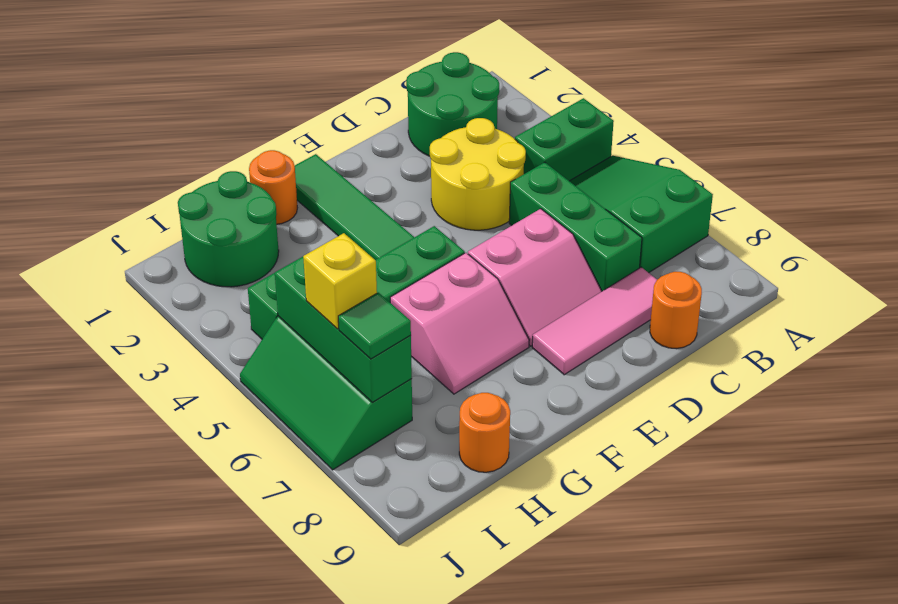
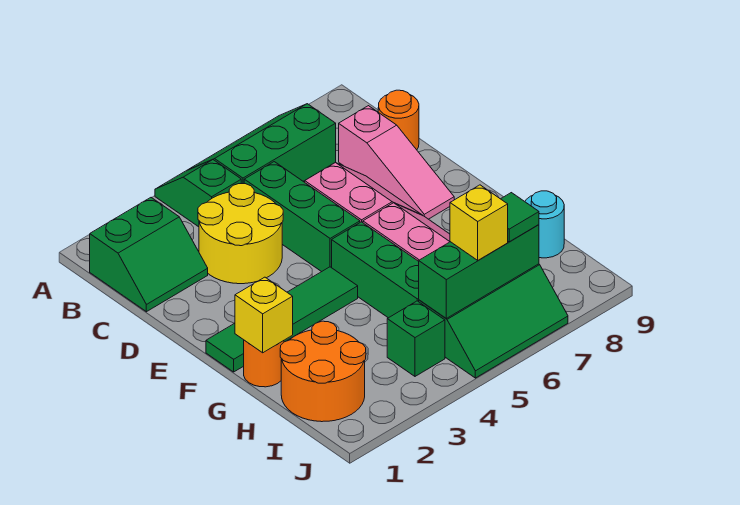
green brick A4:B4 level 1 -> green slope A4:B4 level 1 top B
green slope A5:B7 level 1 top 7 -> green slope A5:B7 level 1 top B
green round brick B1:C2 level 1 -> green slope B1:C2 level 1 top B
green brick C5:C7 level 1 -> green brick C5:E5 level 1
pink tile C8:E8 level 1 -> pink slope C8:E8 level 1 top C
none -> yellow brick G1 level 2
green round brick H1:I2 level 1 -> orange round brick H1:I2 level 1
orange round brick H9 level 1 -> cyan round brick H9 level 1

